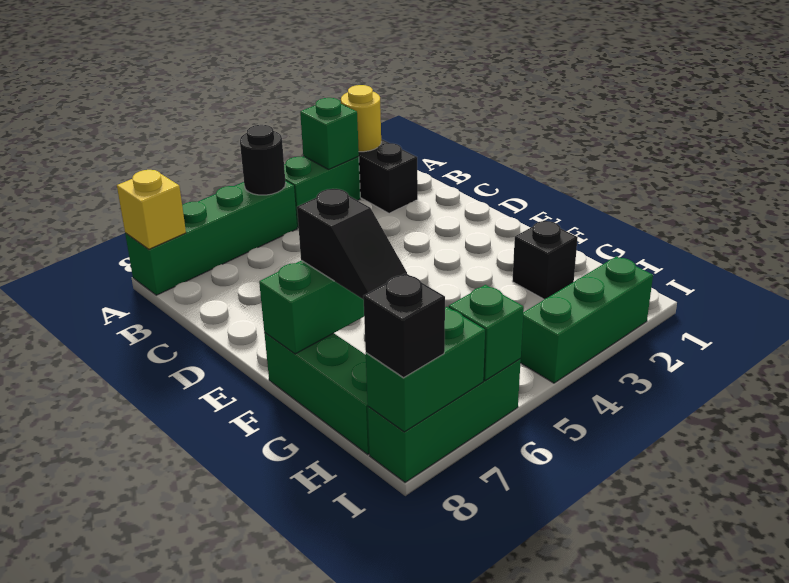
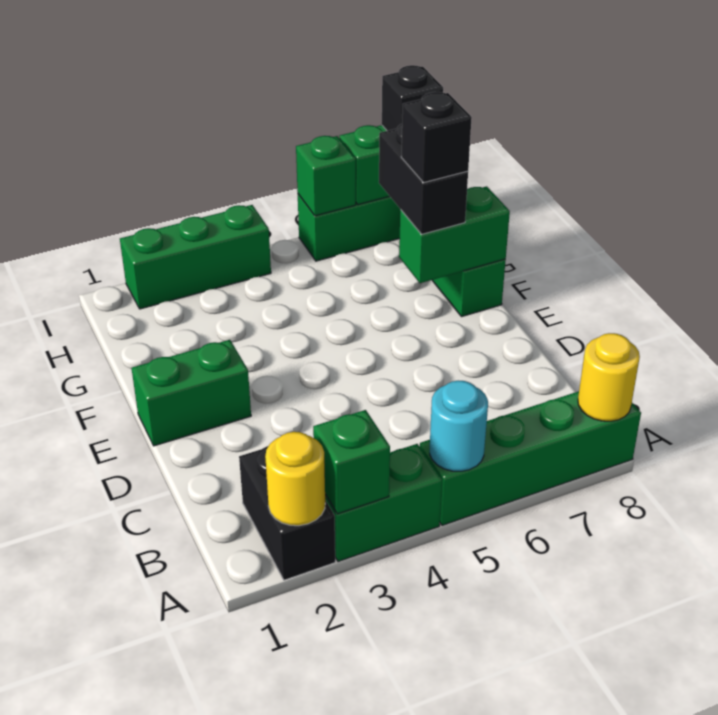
black round brick A5 level 2 -> cyan round brick A5 level 2
yellow brick A8 level 2 -> yellow round brick A8 level 2
none -> green brick E1:E2 level 1
black slope F7:G7 level 3 top F -> black brick F7:G7 level 3
black brick G2 level 1 -> black brick F7 level 4

